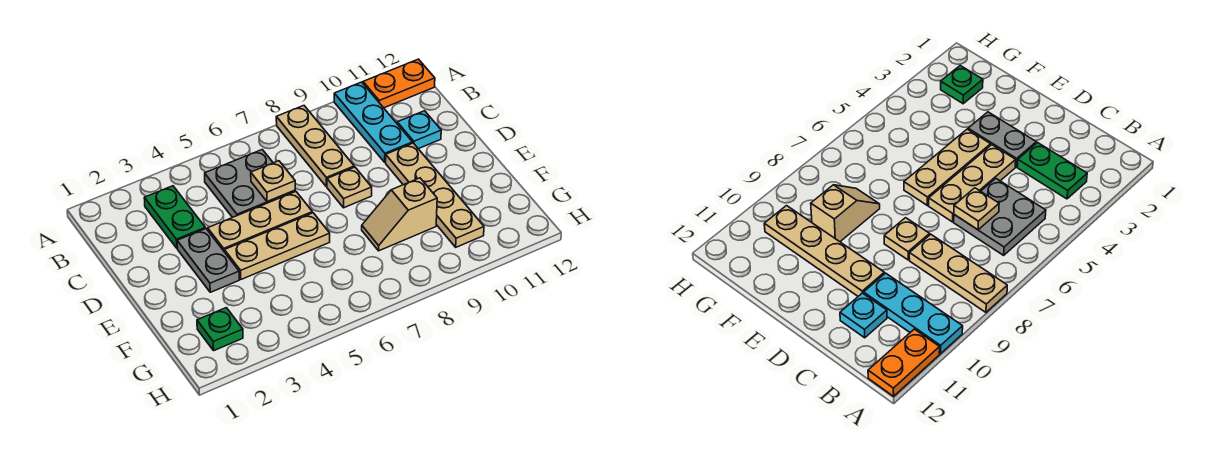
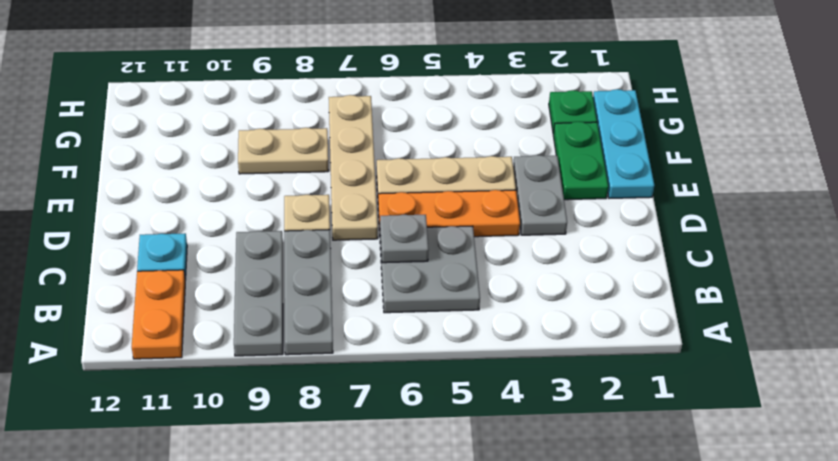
tan plate A8:C8 level 1 -> grey plate A8:C8 level 1
none -> grey plate A9:C9 level 1
cyan plate A10:C10 level 1 -> cyan plate E1:G1 level 1
orange plate A11:A12 level 1 -> orange plate A11:B11 level 1
green plate B3:C3 level 1 -> green plate E2:F2 level 1
tan plate C6 level 2 -> grey plate C6 level 2
tan plate D4:D6 level 1 -> orange plate D4:D6 level 1
tan plate D10:G10 level 1 -> tan plate D7:G7 level 1
tan slope F8:F9 level 1 top 9 -> tan plate F8:F9 level 1

